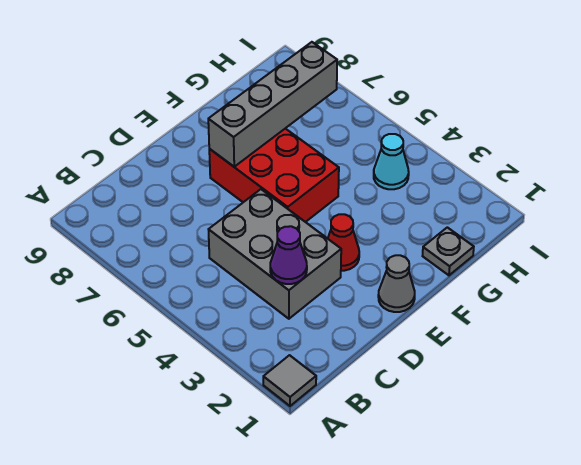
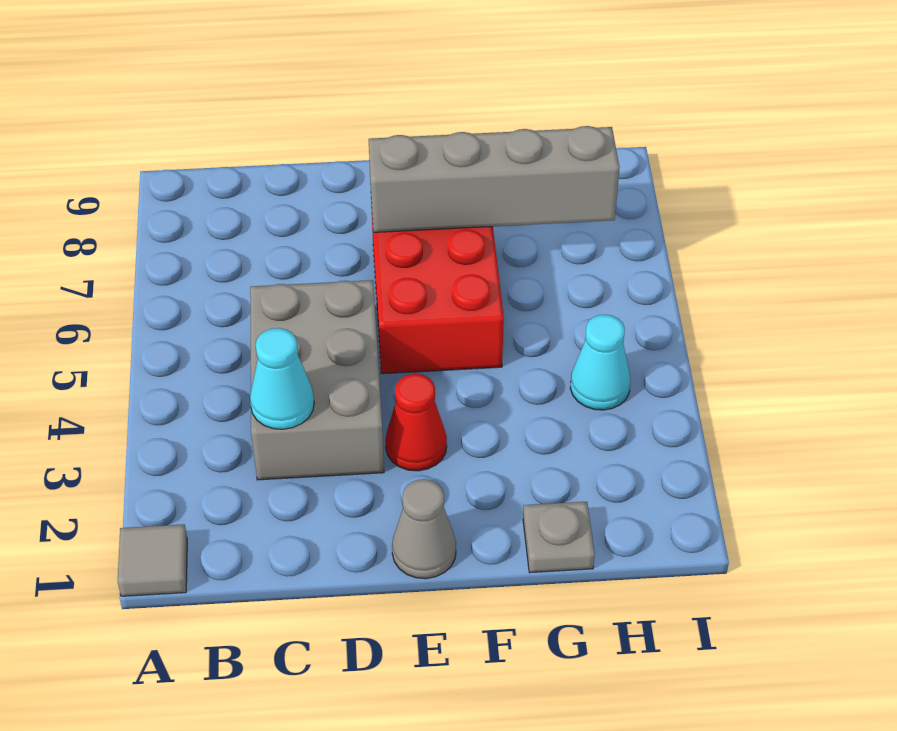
purple cone C3 level 2 -> cyan cone C3 level 2

